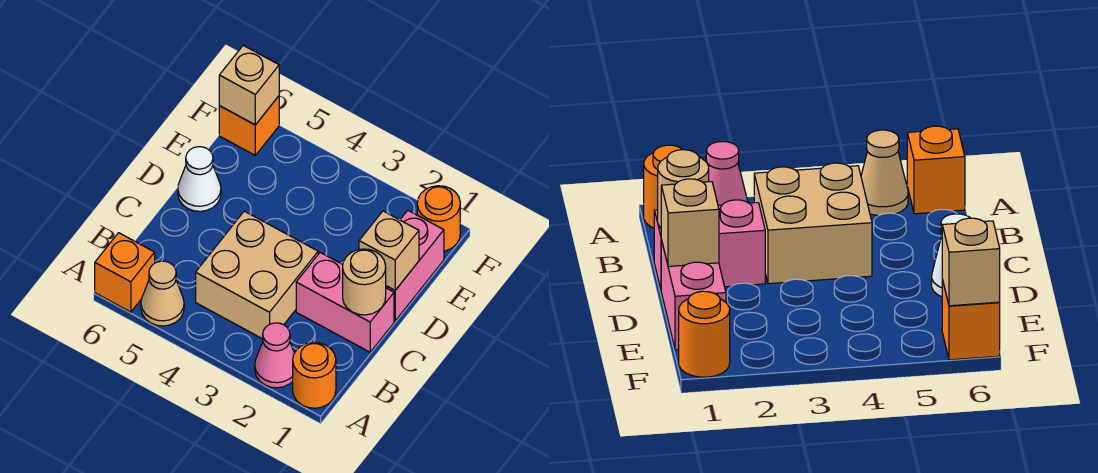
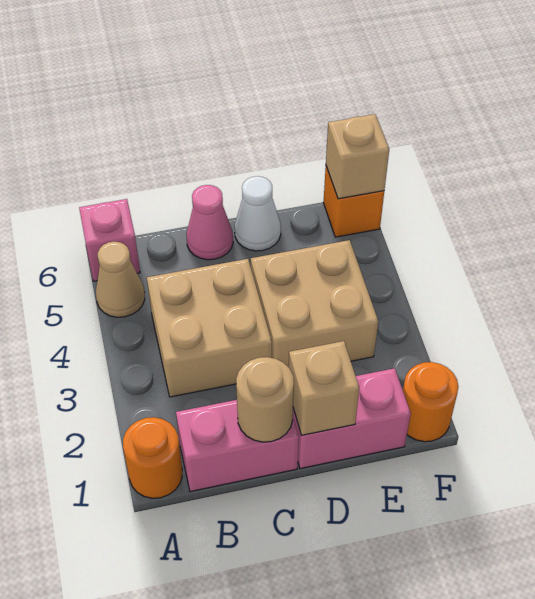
pink cone A2 level 1 -> pink cone C6 level 1
orange brick A6 level 1 -> pink brick A6 level 1
pink brick C1:C2 level 1 -> pink brick B1:C1 level 1
none -> tan brick D3:E4 level 1

